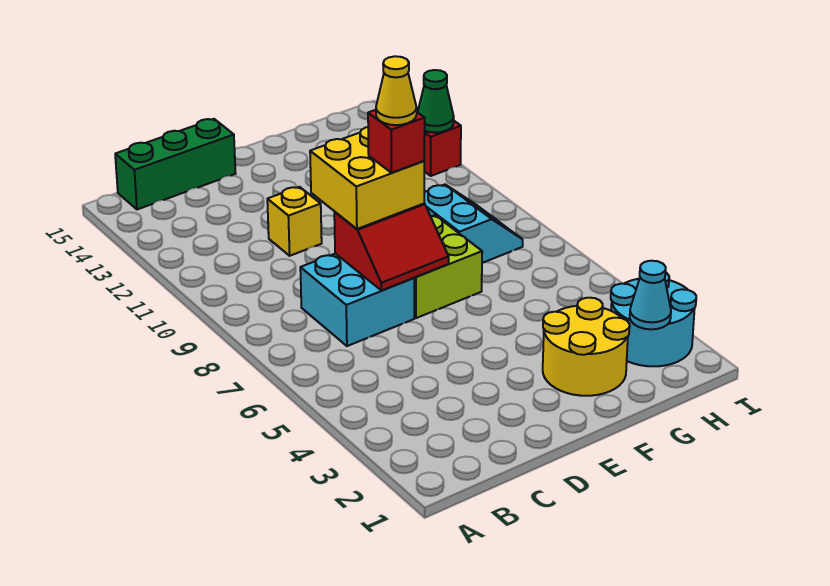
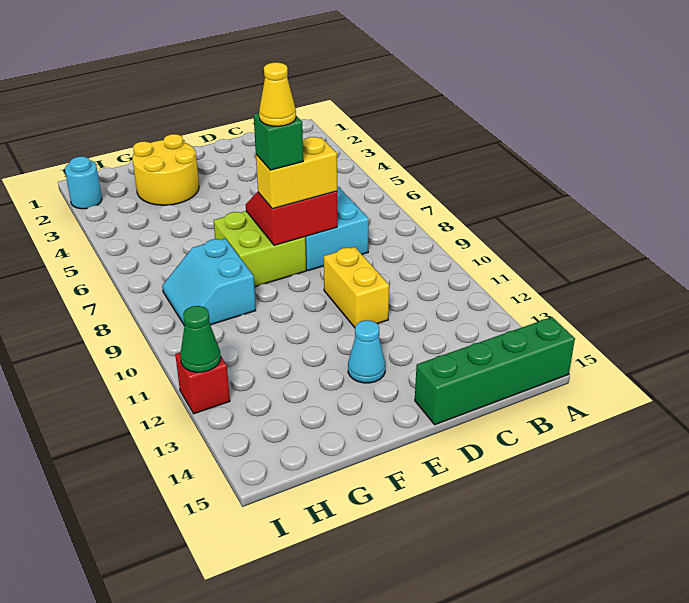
green brick B15:D15 level 1 -> green brick A15:D15 level 1
yellow brick D8:E9 level 3 -> yellow brick D8:E8 level 3
yellow brick D11 level 1 -> yellow brick D10:D11 level 1
red brick E8 level 4 -> green brick E8 level 4
cyan round brick H2:I3 level 1 -> cyan round brick I2 level 1
cyan cone H2 level 2 -> cyan cone E13 level 1

